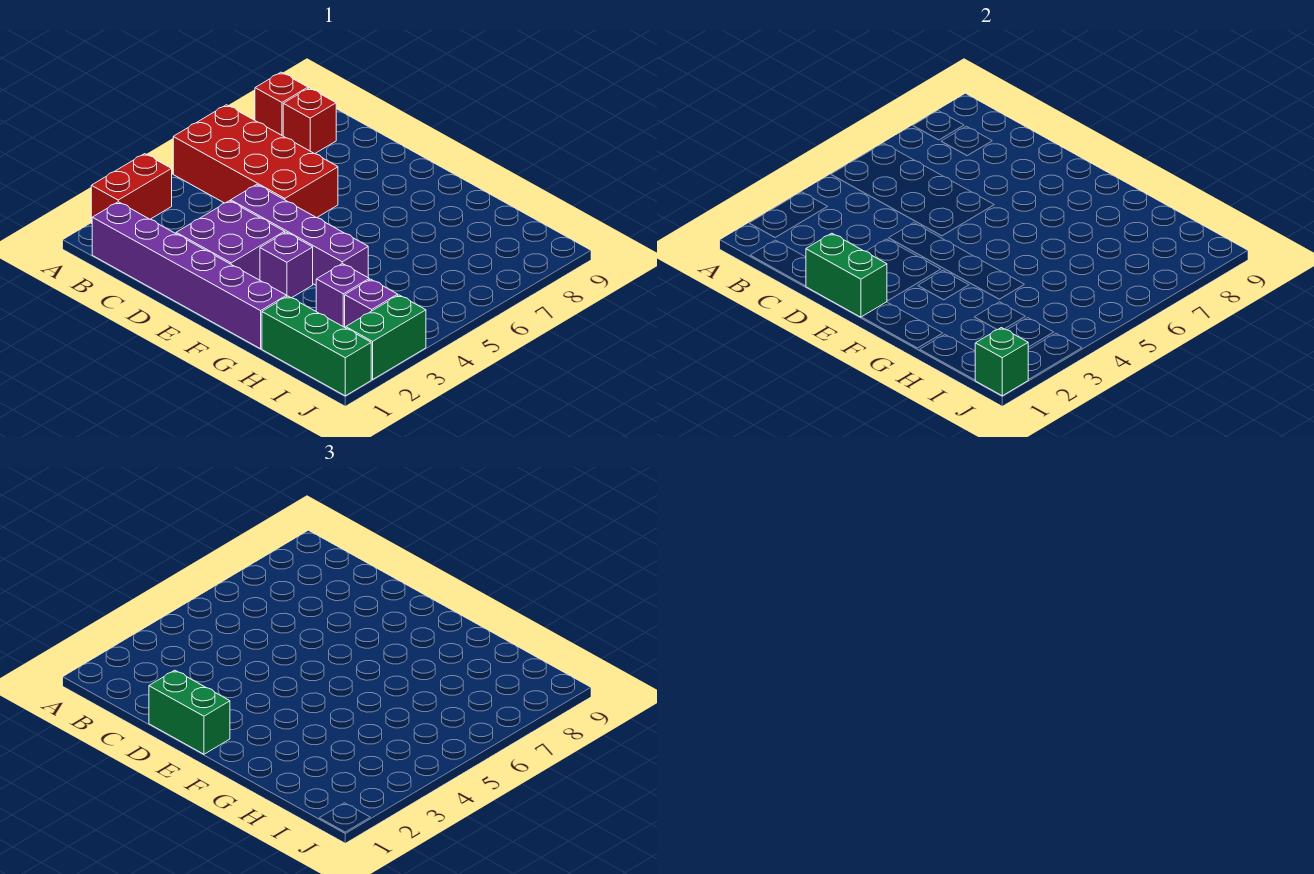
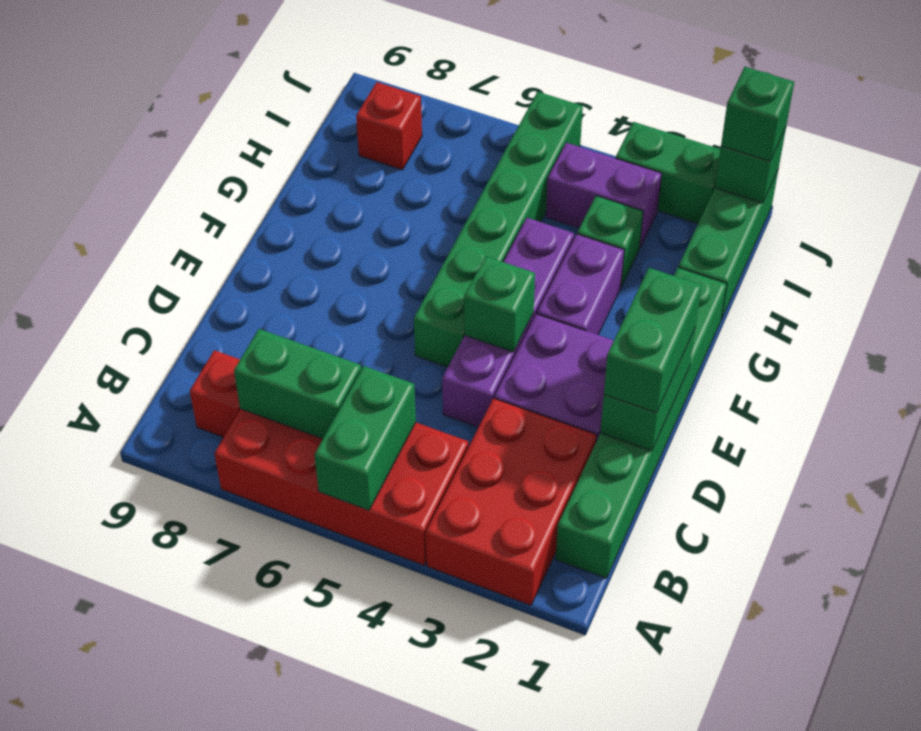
red brick A2:A3 level 1 -> red brick A2:C3 level 1
red brick A5:D6 level 1 -> red brick A4:B7 level 1
none -> green brick A5:B5 level 2
red brick A8 level 1 -> red brick I8 level 1
purple brick B1:G1 level 1 -> green brick B1:G1 level 1
none -> green brick B6:B7 level 2
none -> green brick E4 level 2
none -> green brick E5:J5 level 1
purple brick F3 level 1 -> purple brick F3:G3 level 1
purple brick H3 level 1 -> green brick H3 level 1
purple brick I3 level 1 -> purple brick I3:I4 level 1
none -> green brick J1 level 3

